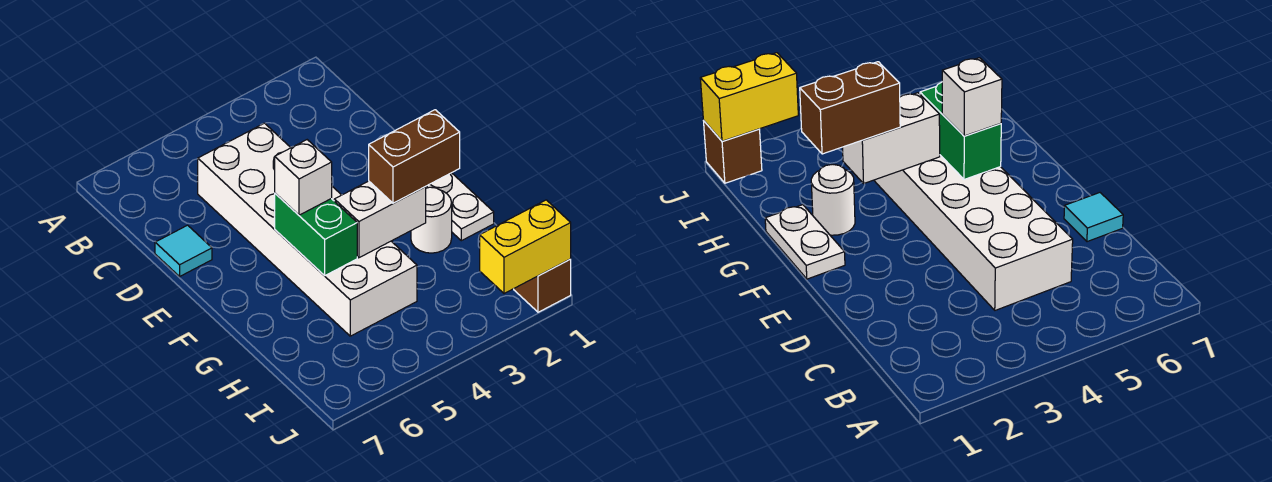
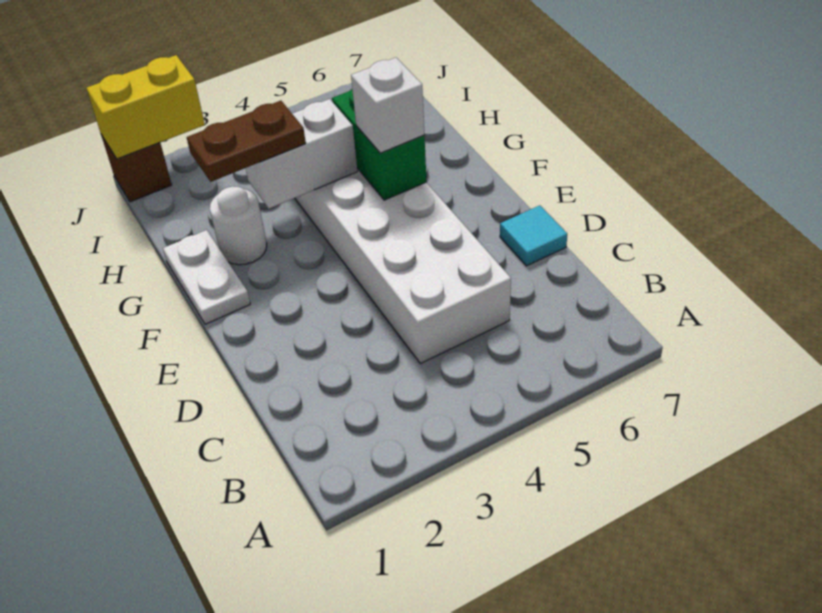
brown brick G2:G3 level 3 -> brown plate G2:G3 level 3

